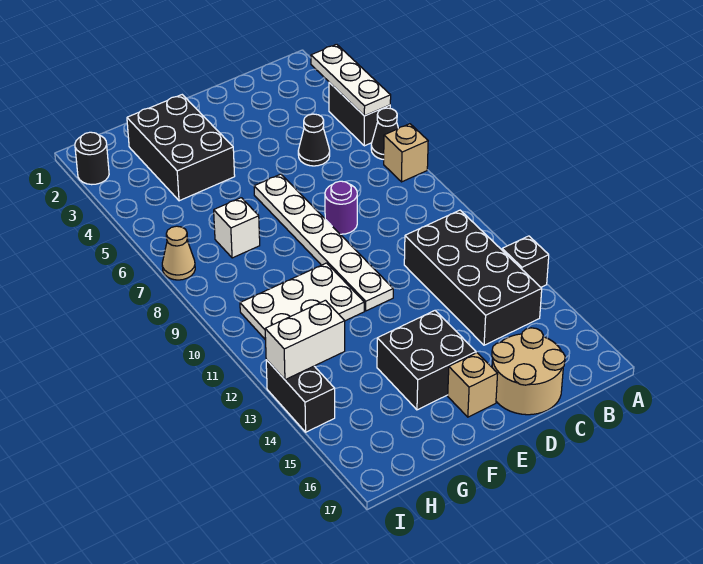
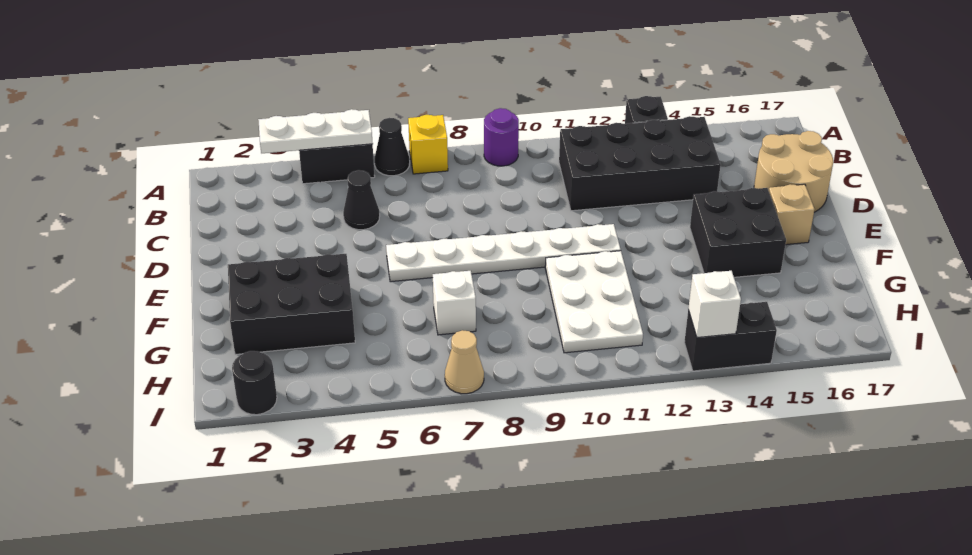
tan brick A7 level 1 -> yellow brick A7 level 1
purple round brick D8 level 1 -> purple round brick A9 level 1
white brick H13:I13 level 2 -> white brick I13 level 2

